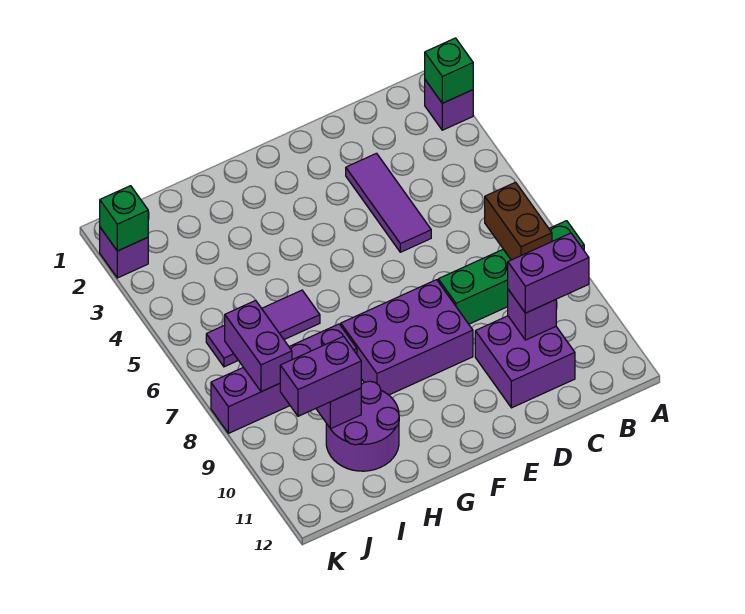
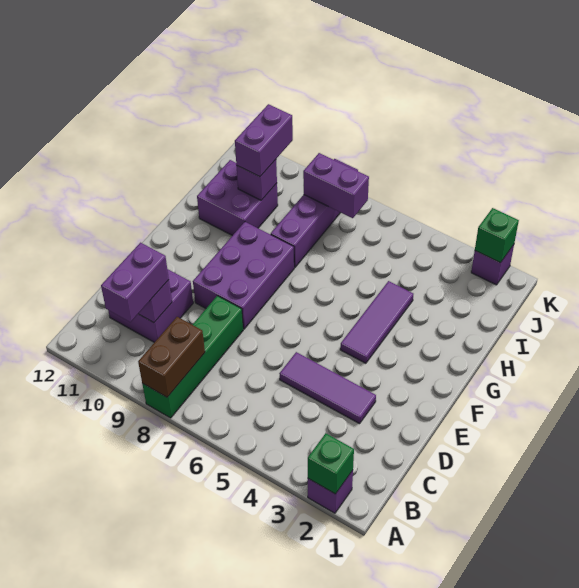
brown brick B7:B8 level 2 -> brown brick A8:B8 level 2
purple tile H6:J6 level 1 -> purple tile F4:H4 level 1
purple round brick H10:I11 level 1 -> purple brick H10:I11 level 1

